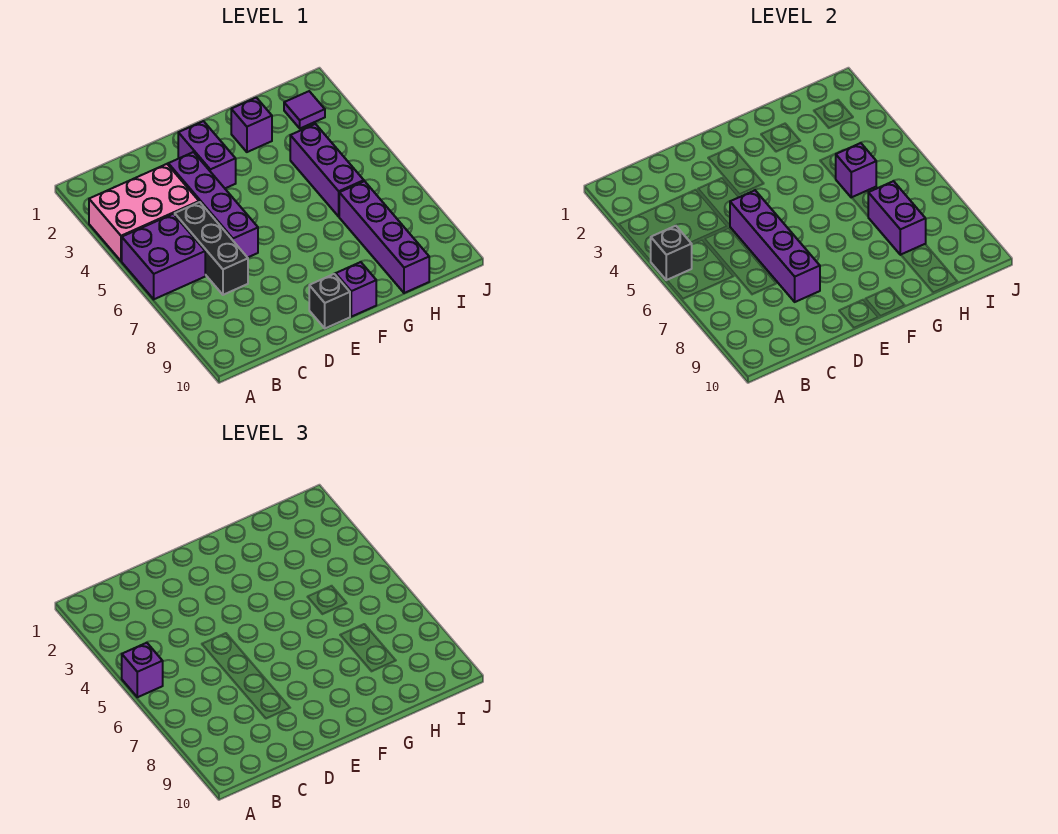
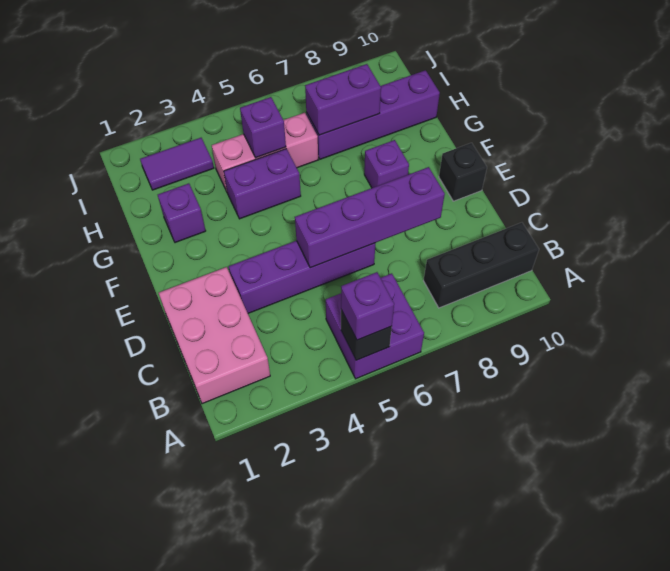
pink brick A3:C4 level 1 -> pink brick B1:D2 level 1
black brick C5:C7 level 1 -> black brick B8:B10 level 1
purple brick E2:E3 level 1 -> purple brick G4:G5 level 1
purple brick F10 level 1 -> purple brick F8 level 1
purple brick H4:H6 level 1 -> pink brick H4:H6 level 1
purple tile I2 level 1 -> purple tile I2:I3 level 1

